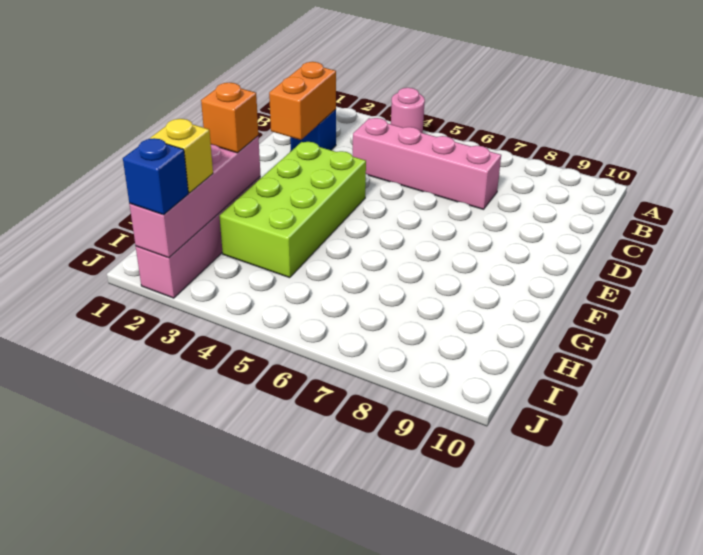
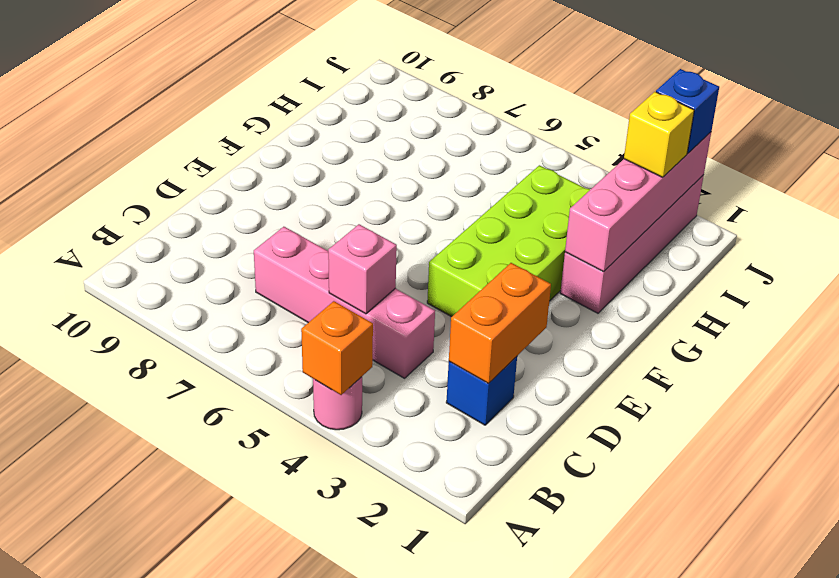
none -> pink brick C5 level 2
orange brick G2 level 3 -> orange brick A4 level 2

